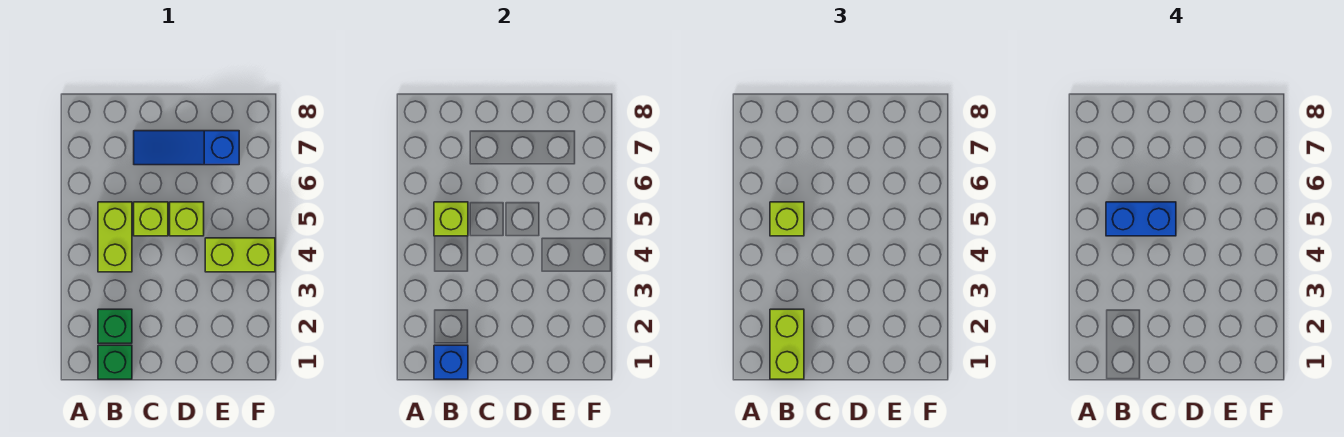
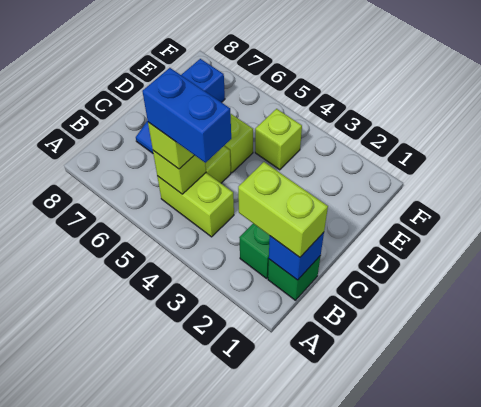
blue brick B5:C5 level 4 -> blue brick B4:B5 level 4
lime brick E4:F4 level 1 -> lime brick E4 level 1

